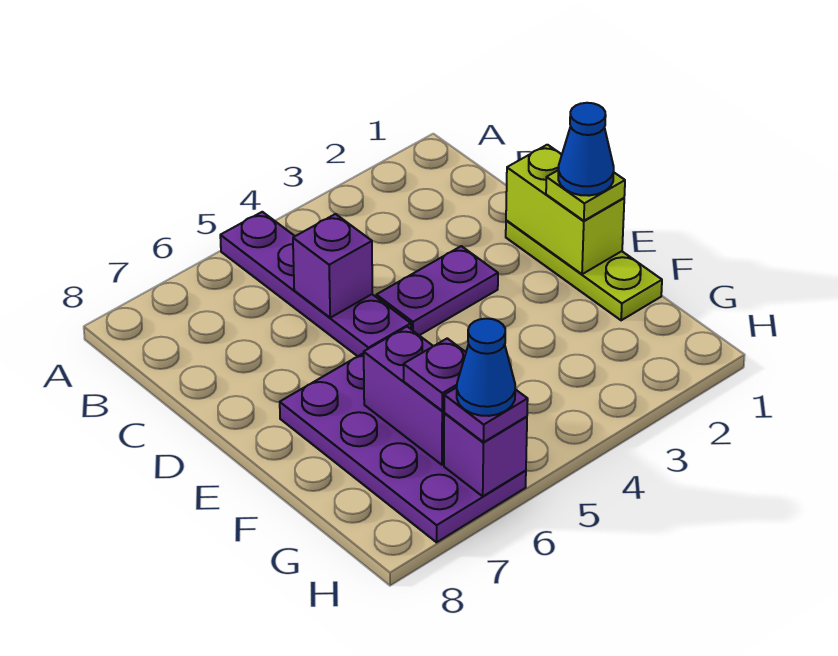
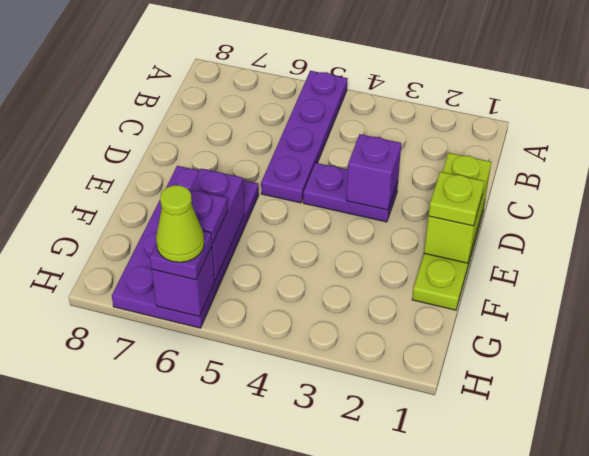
purple brick C5 level 2 -> purple brick D3 level 2
blue cone E1 level 4 -> none
blue cone H6 level 4 -> lime cone H6 level 4

